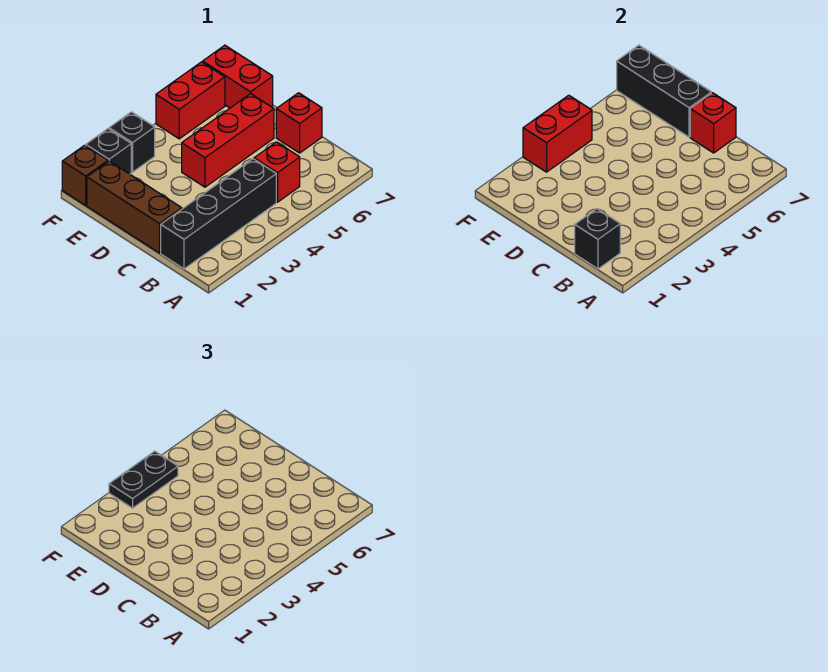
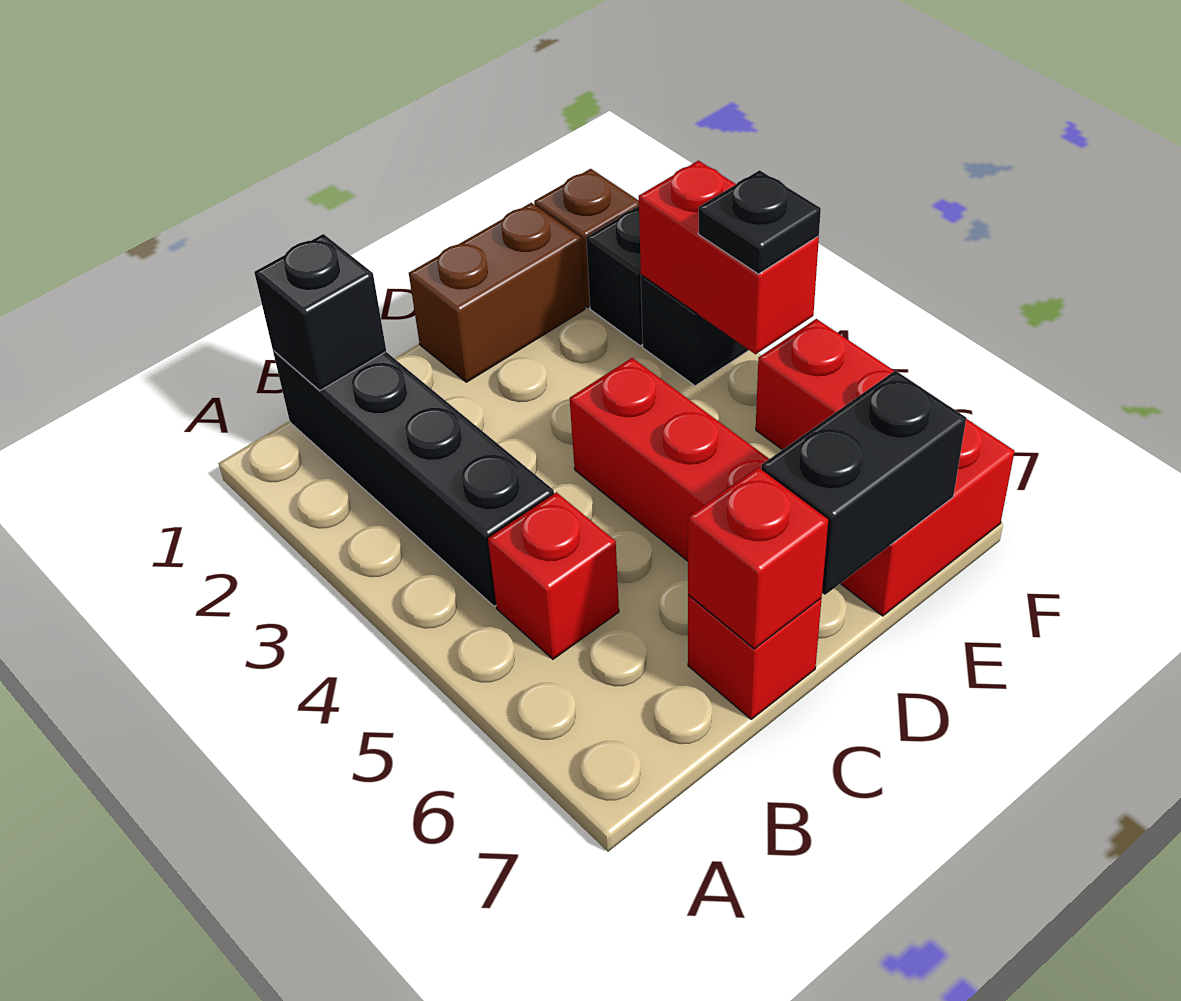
brown brick C1:E1 level 1 -> brown brick D1:E1 level 1
black brick D7:F7 level 2 -> black brick D7:E7 level 2
black plate F3:F4 level 3 -> black plate F4 level 3

